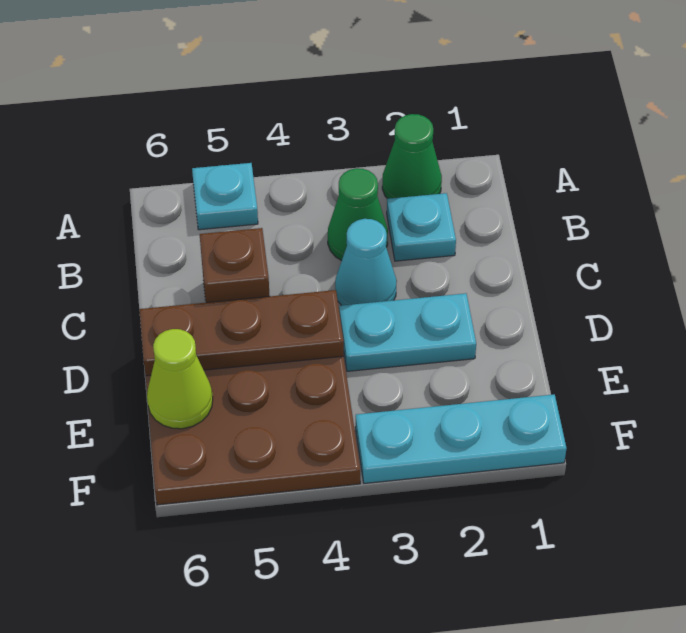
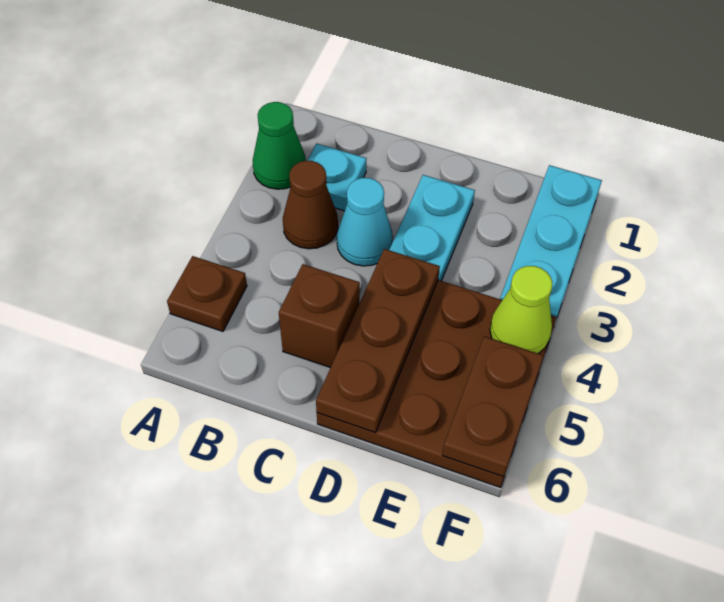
cyan plate A5 level 1 -> brown plate A5 level 1
green cone B3 level 1 -> brown cone B3 level 1
lime cone E6 level 2 -> lime cone F4 level 2
none -> brown plate F5:F6 level 2

